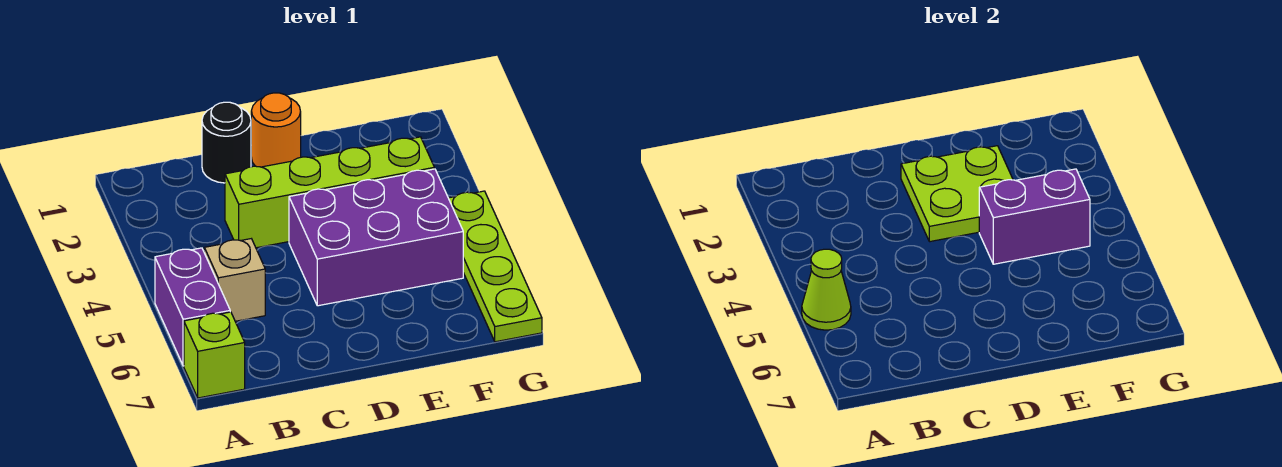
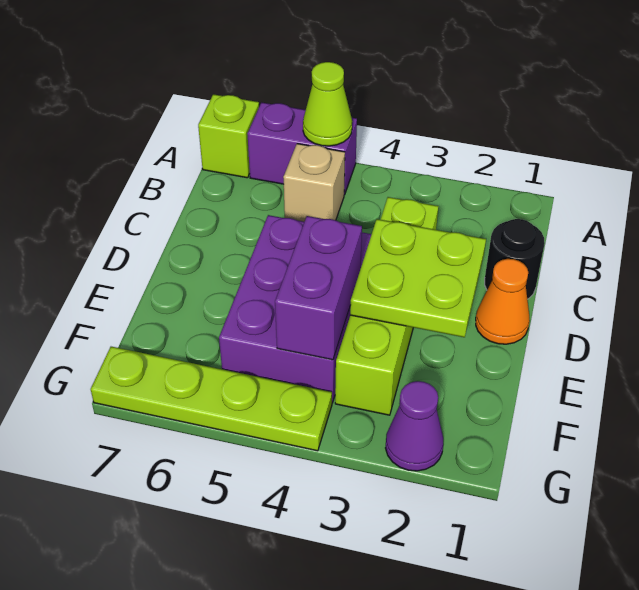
orange round brick D1 level 1 -> orange cone D1 level 1
none -> purple cone G2 level 1

